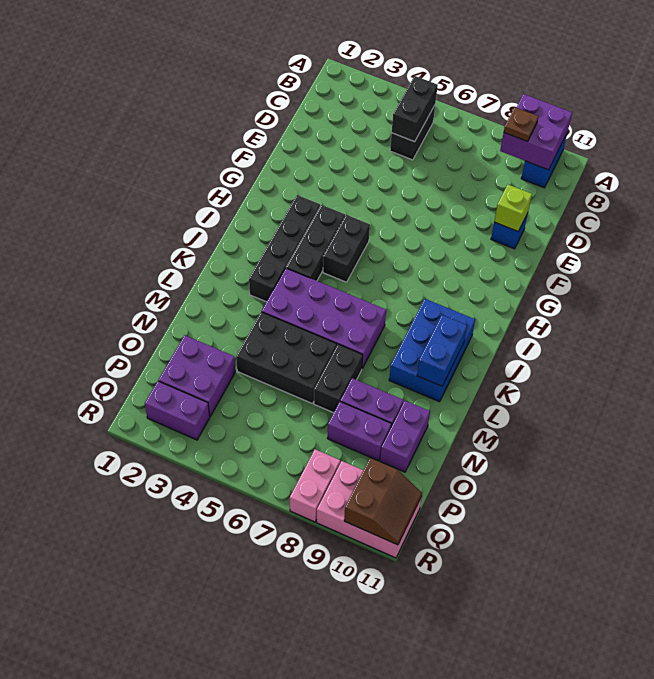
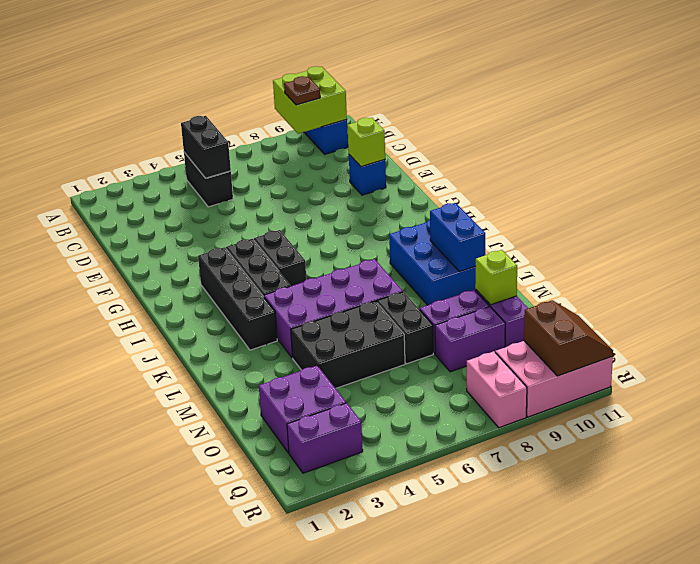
purple brick A9:B10 level 2 -> lime brick A9:B10 level 2
none -> lime brick N10 level 2

